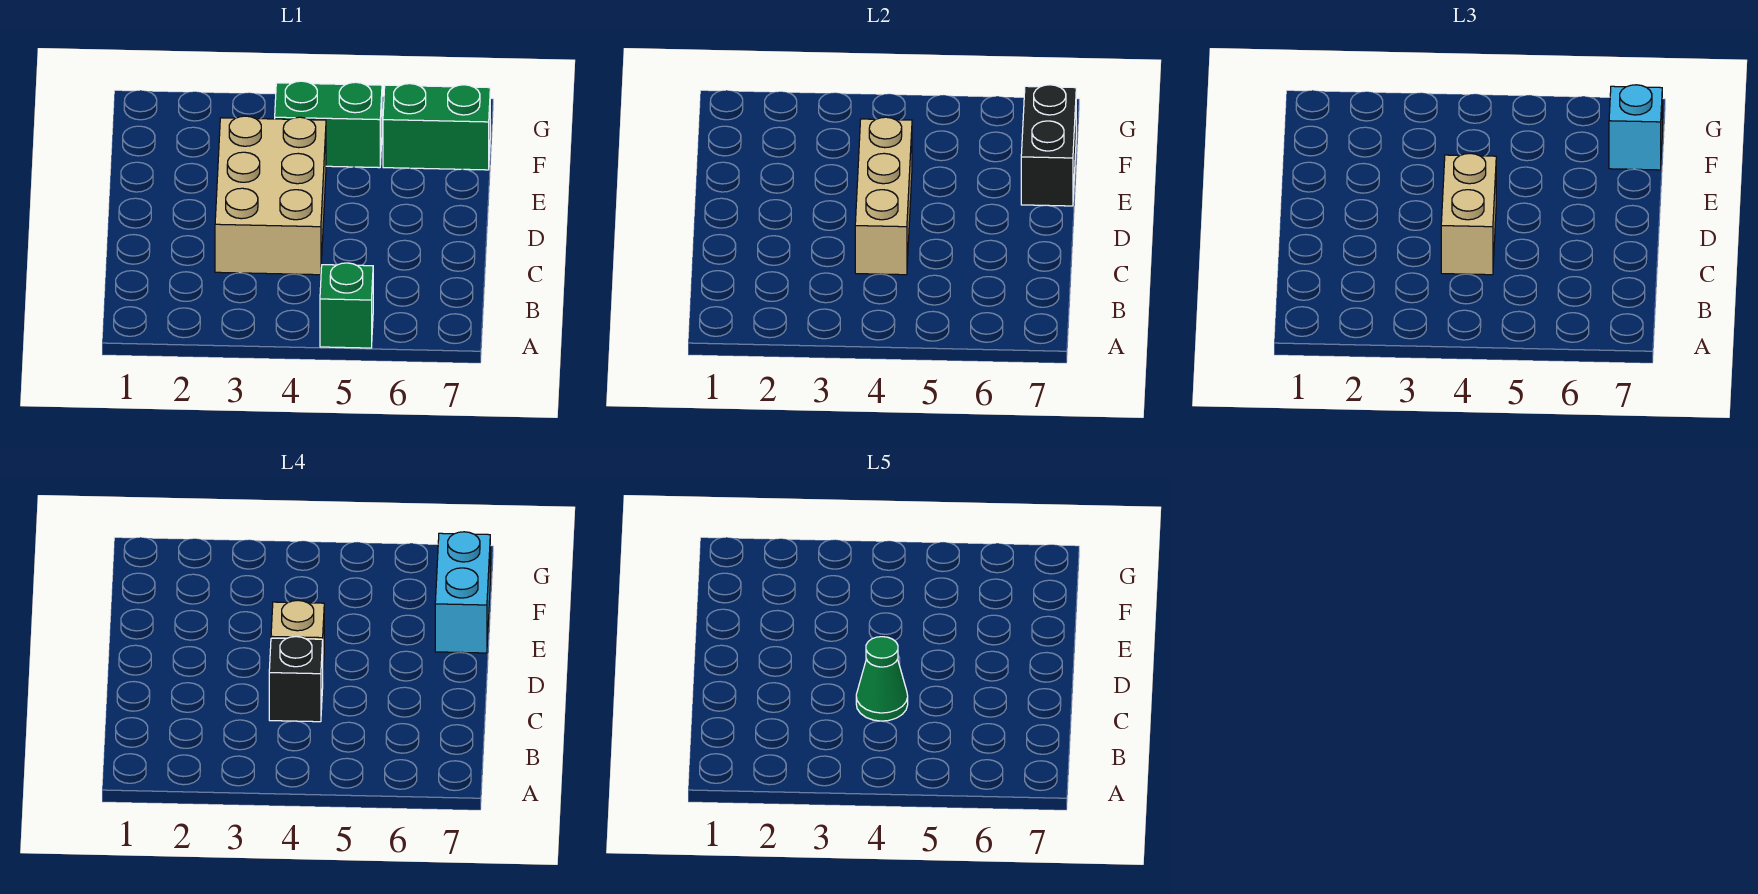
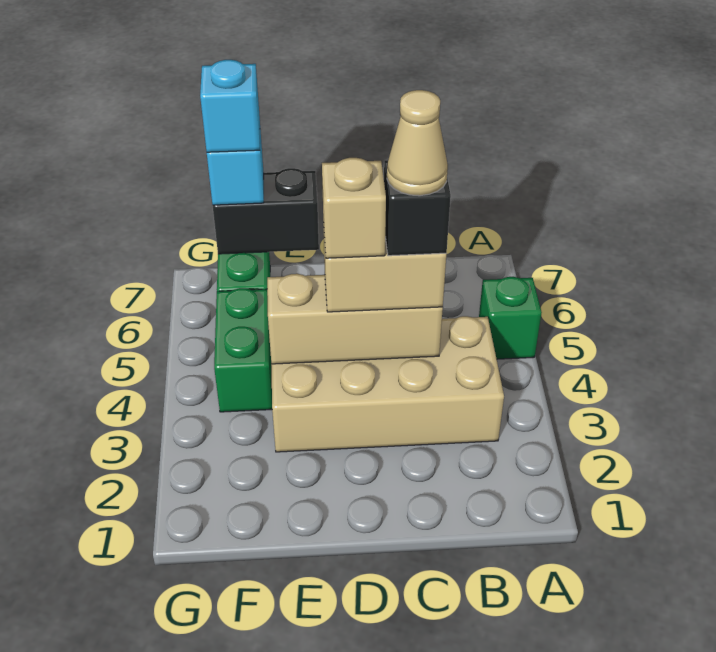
tan brick C3:E4 level 1 -> tan brick B3:E4 level 1
green cone C4 level 5 -> tan cone C4 level 5
cyan brick E7:F7 level 4 -> cyan brick F7 level 4

